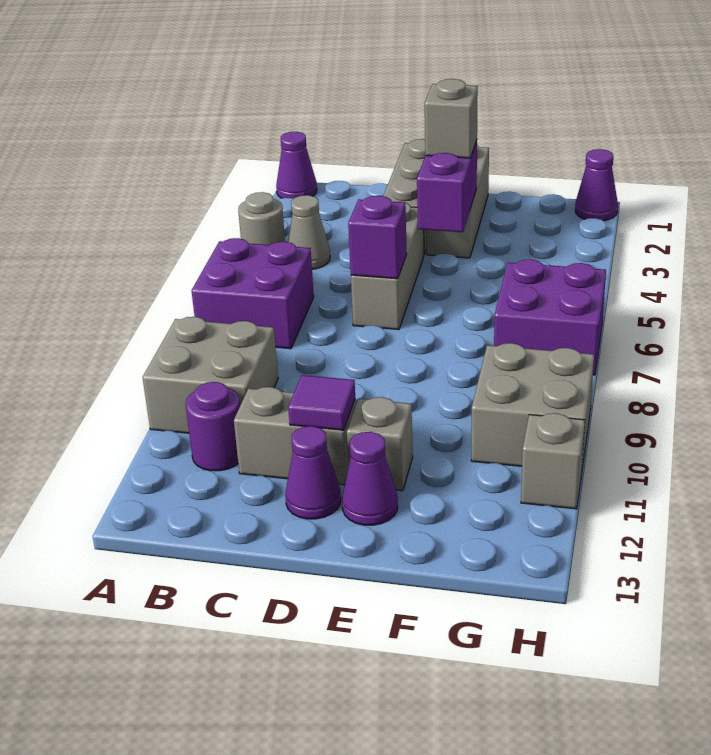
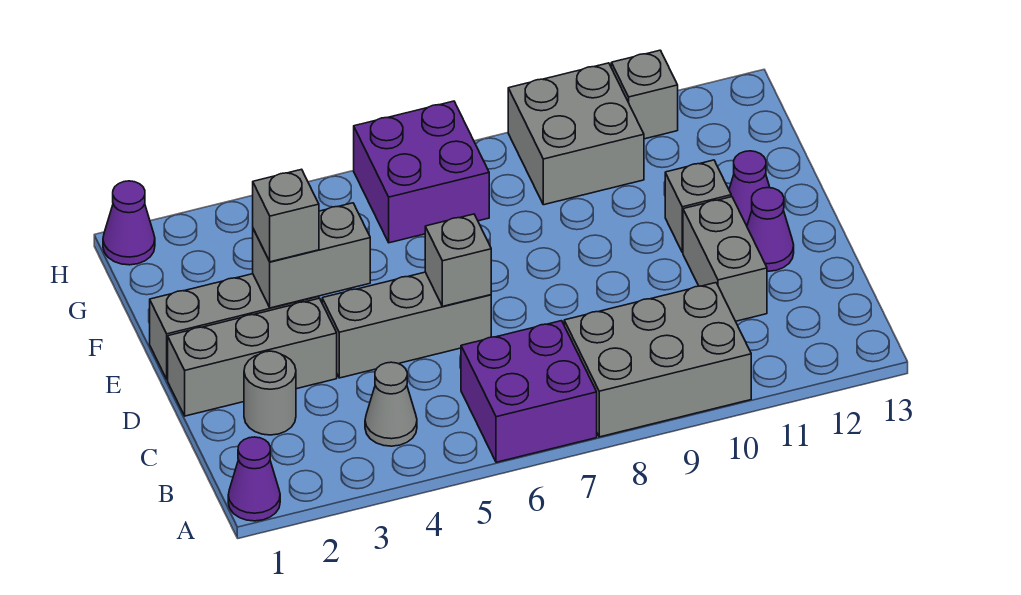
grey round brick A4 level 1 -> grey round brick C2 level 1
grey brick A9:B10 level 1 -> grey brick A8:B10 level 1
purple round brick B11 level 1 -> none
purple brick D6 level 2 -> grey brick D6 level 2
purple tile D11 level 2 -> none
purple brick E3:E4 level 2 -> grey brick E3:E4 level 2

